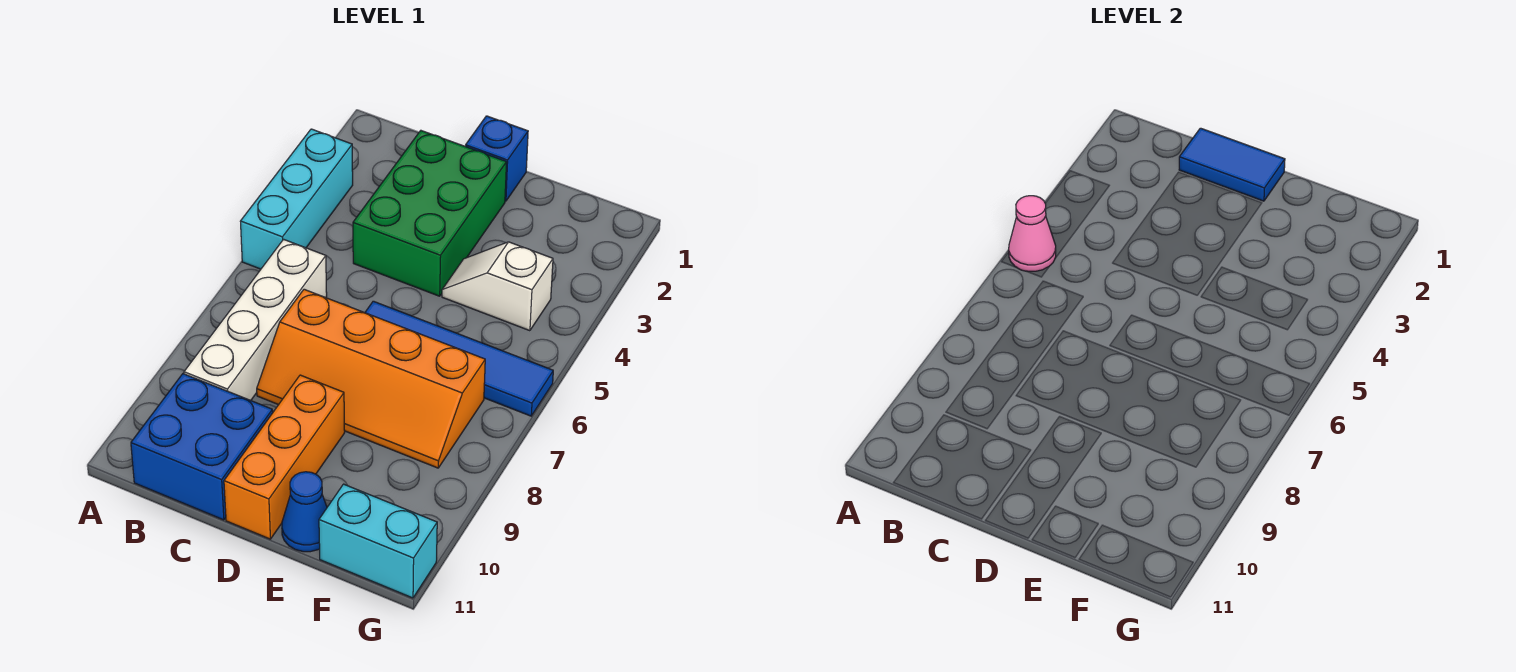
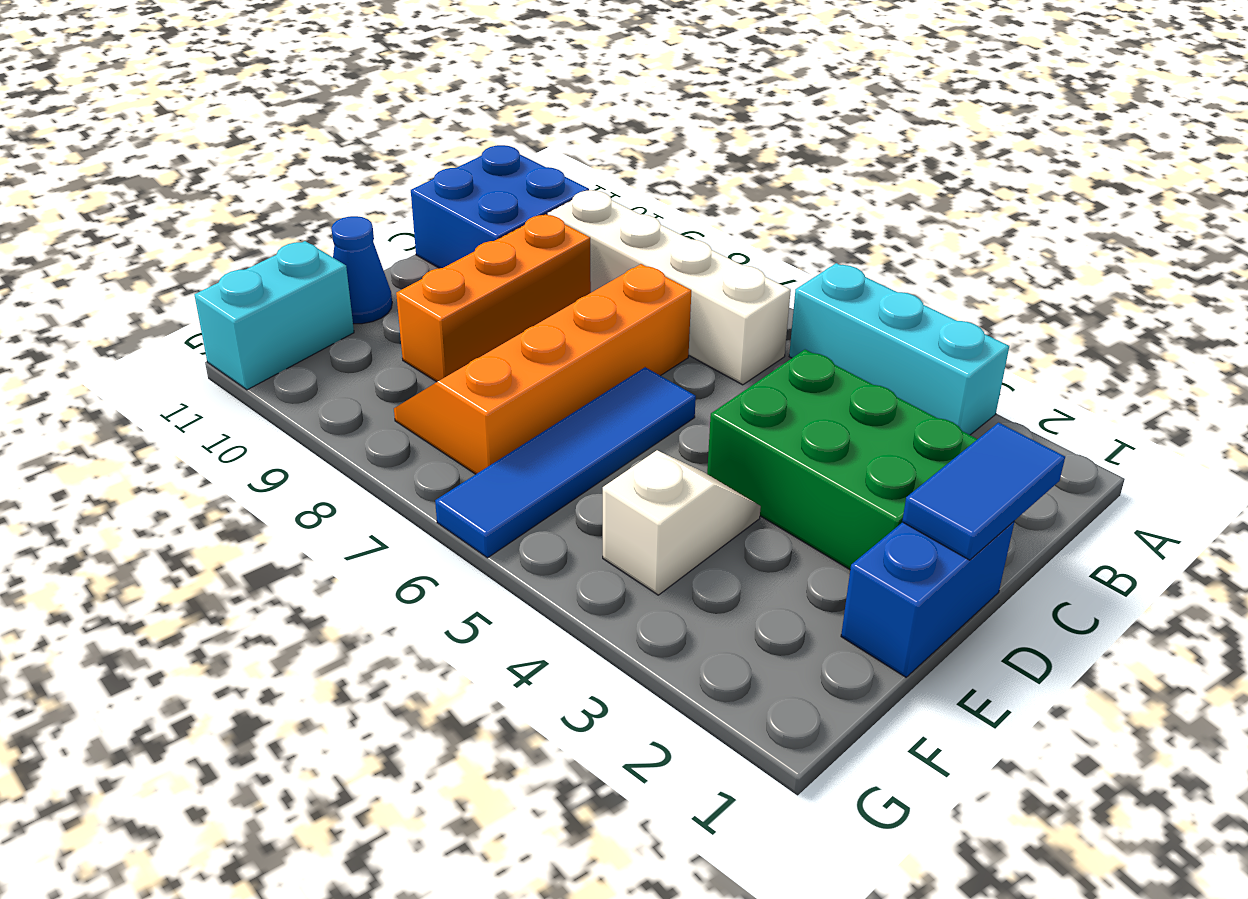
pink cone A5 level 2 -> none
blue brick D1 level 1 -> blue brick D1:E1 level 1
orange brick D9:D11 level 1 -> orange brick C9:E9 level 1

